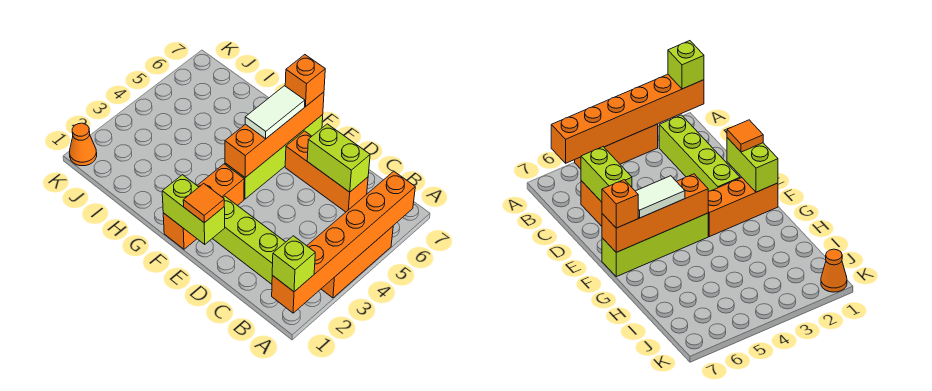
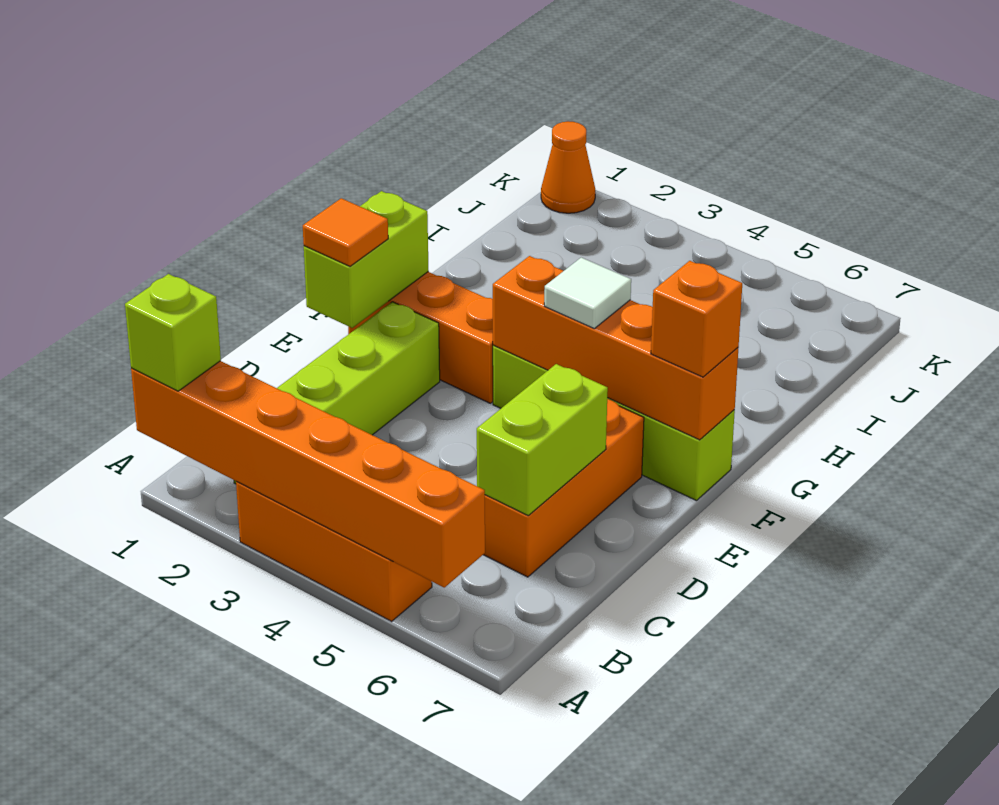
white tile F5:F6 level 3 -> white tile F5 level 3

